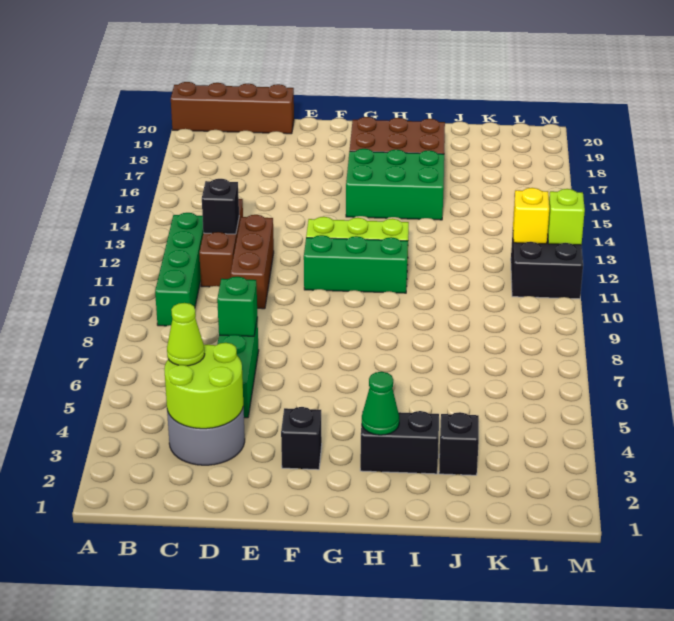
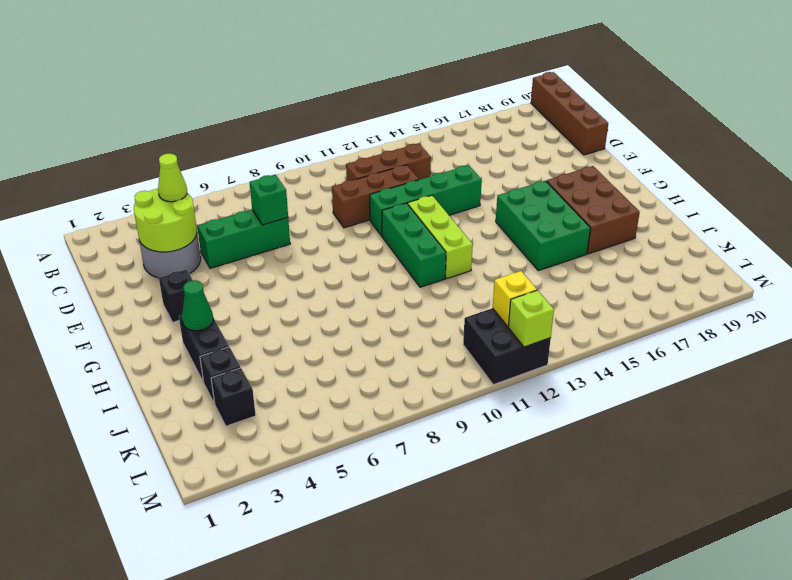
green brick B9:B12 level 1 -> green brick E11:E14 level 1
black brick C12 level 2 -> black brick K3 level 1

